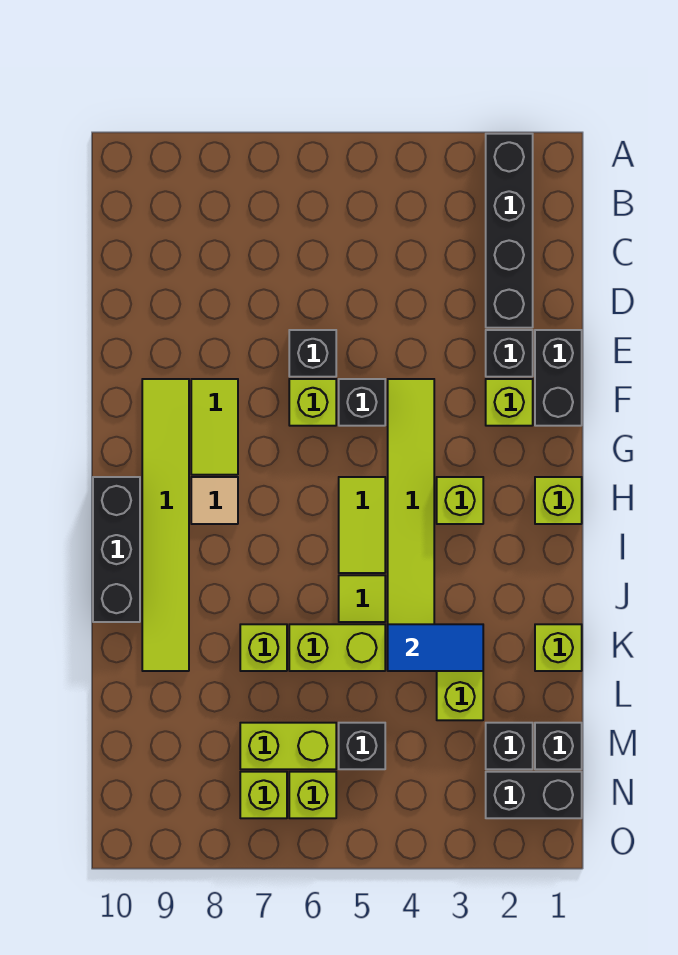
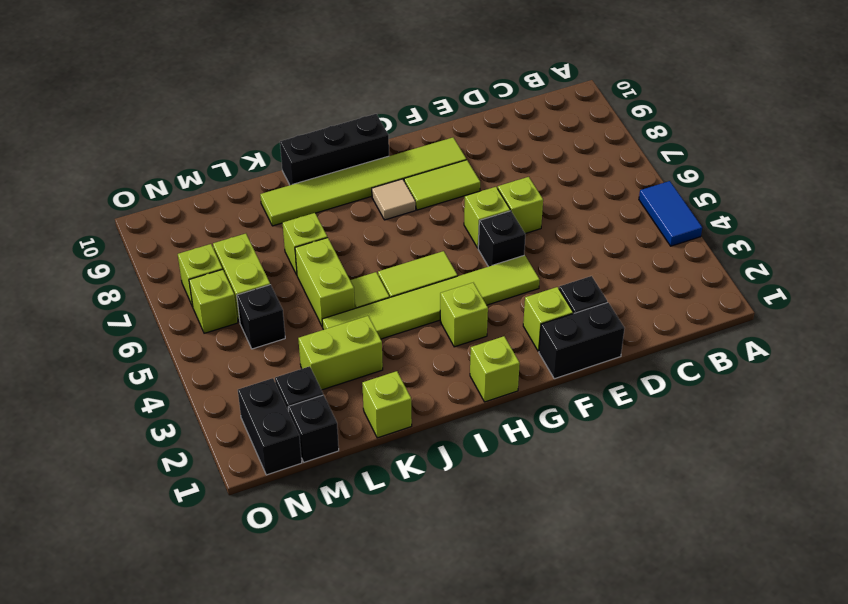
black brick A2:D2 level 1 -> none
black brick E6 level 1 -> lime brick E6 level 1
blue tile K3:K4 level 2 -> blue tile A4:A5 level 1

